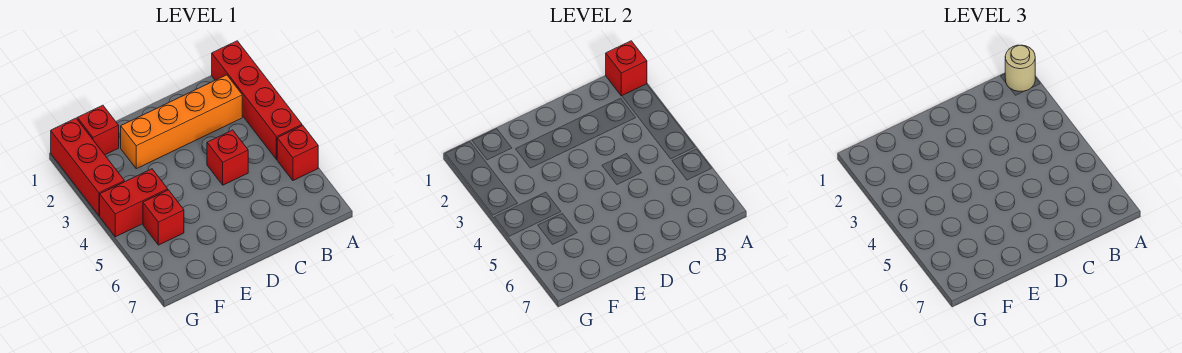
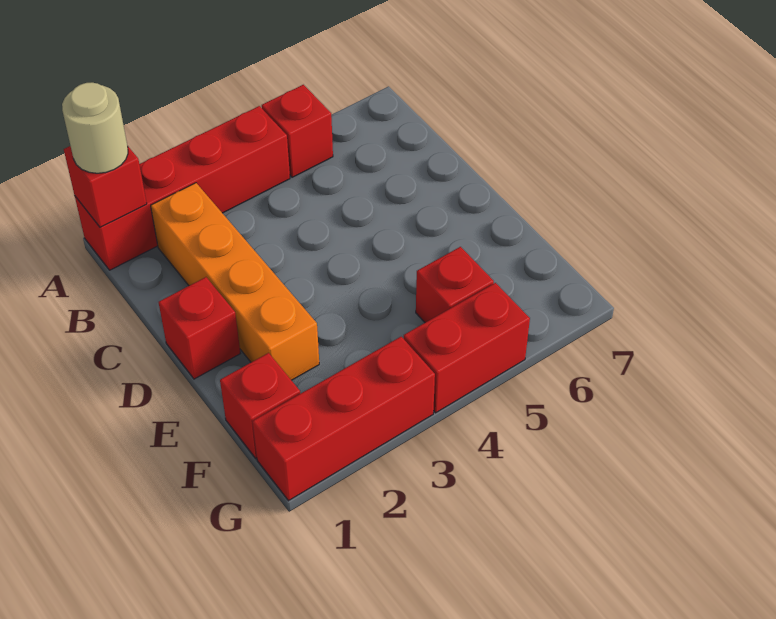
red brick C4 level 1 -> red brick D1 level 1
red brick F4:G4 level 1 -> red brick G4:G5 level 1

